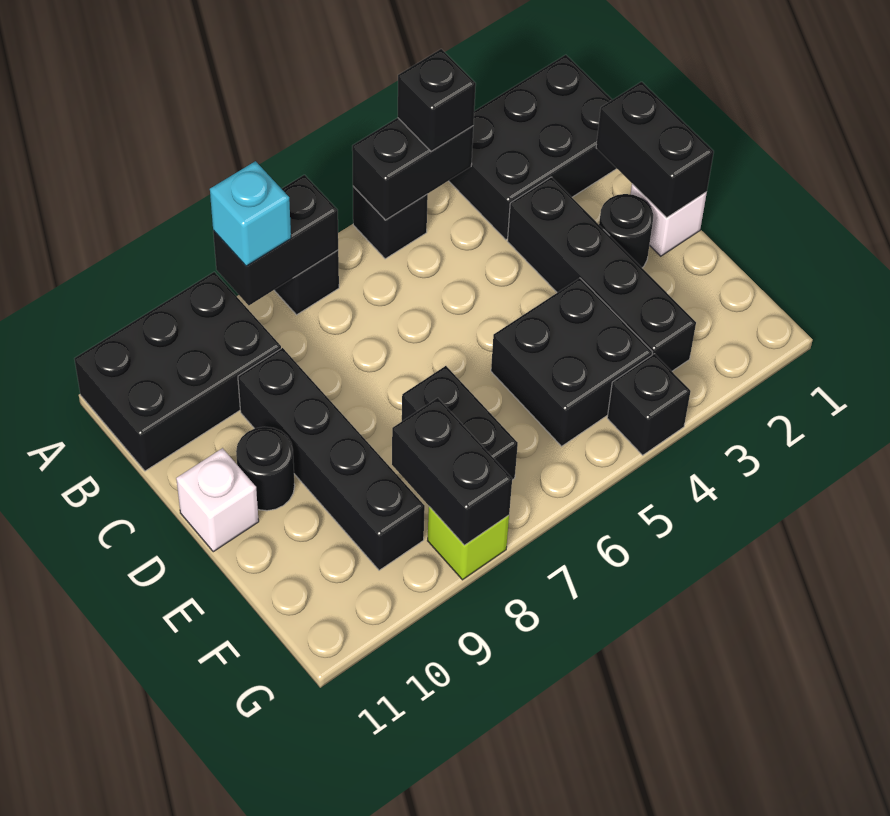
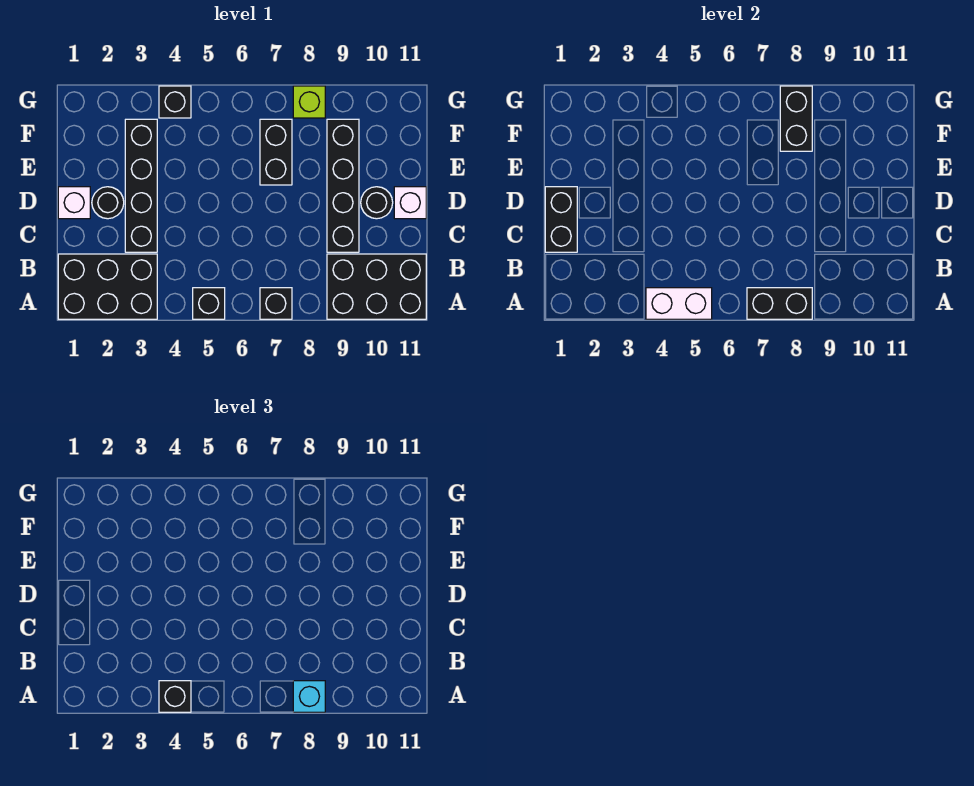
black brick A4:A5 level 2 -> white brick A4:A5 level 2
black brick E4:F5 level 1 -> none

